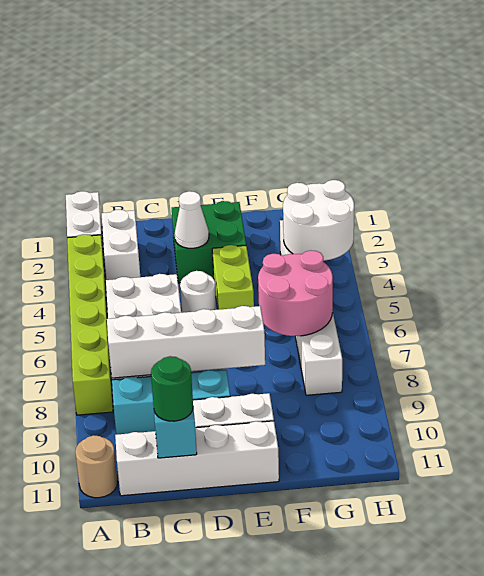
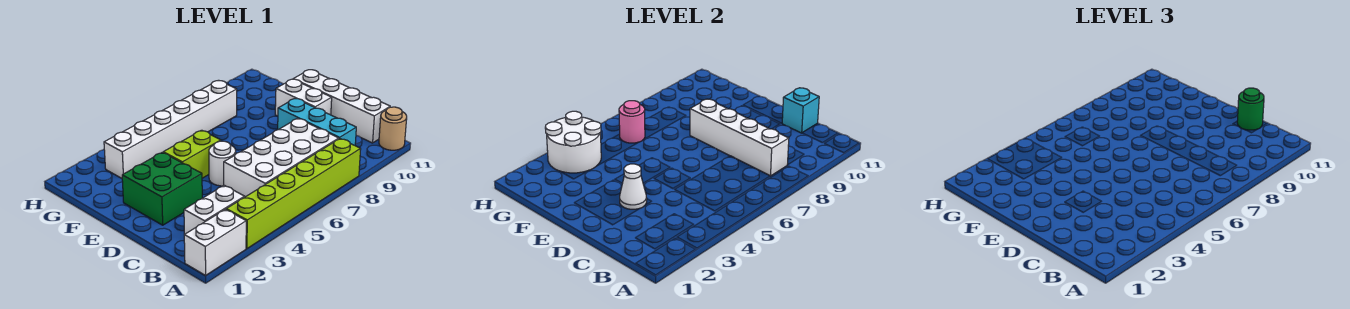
pink round brick F6:G7 level 2 -> pink round brick G6 level 2

